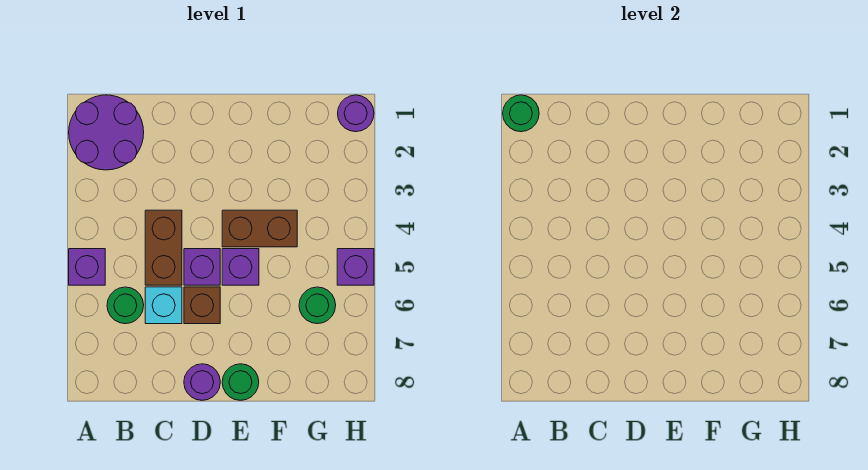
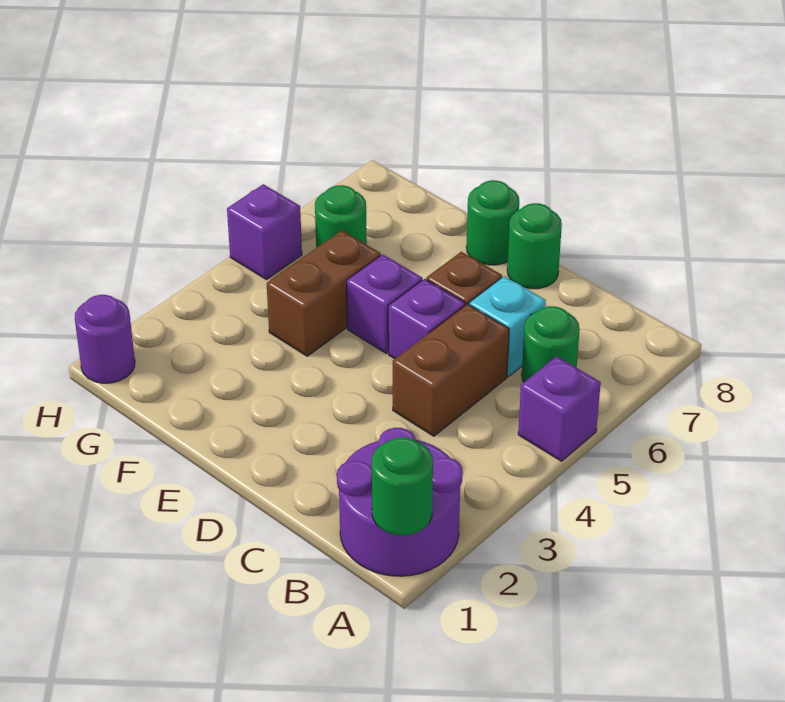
purple round brick D8 level 1 -> green round brick D8 level 1
brown brick E4:F4 level 1 -> brown brick F4:F5 level 1

